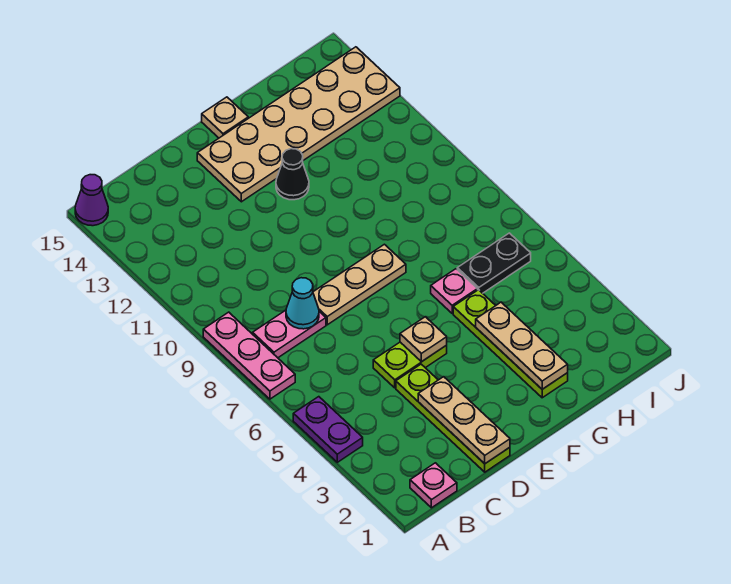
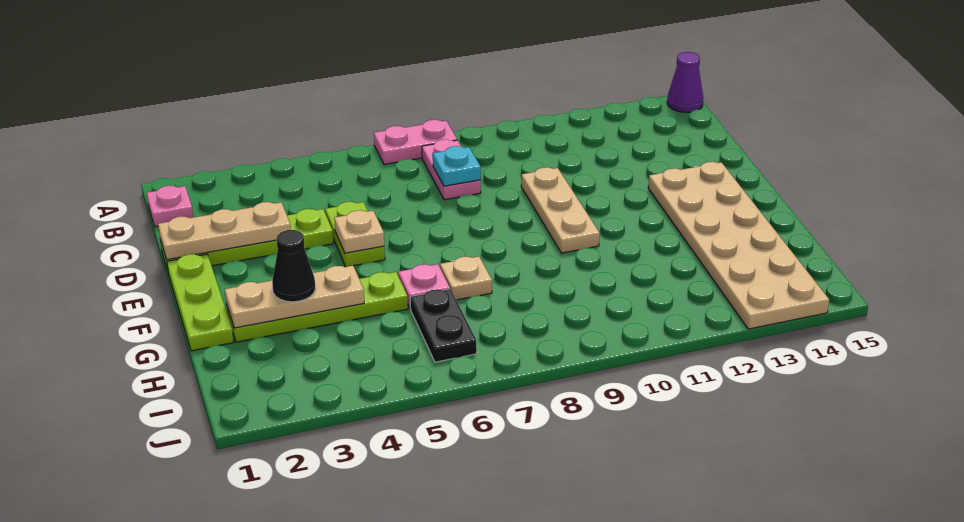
purple plate A4:A5 level 1 -> none
pink plate A7:A9 level 1 -> pink plate A7:A8 level 1
cyan cone C8 level 2 -> cyan plate C8 level 2
tan plate D8:F8 level 1 -> tan plate D10:F10 level 1
none -> lime plate E1:G1 level 1
black cone F12 level 1 -> black cone G3 level 3
tan plate F15 level 1 -> tan plate G7 level 1

